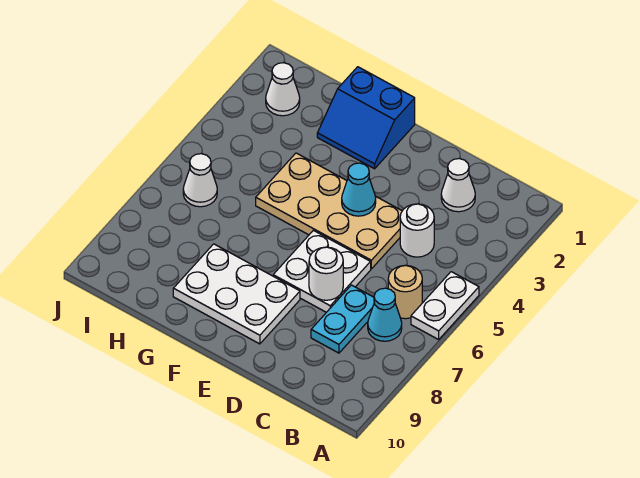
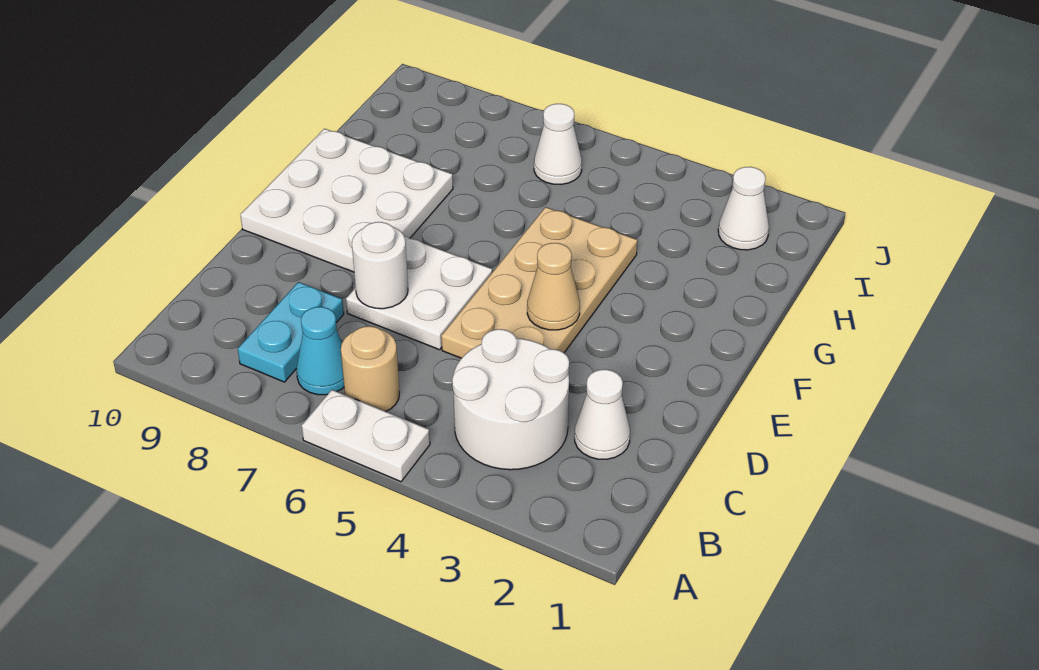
white round brick C4 level 1 -> white round brick B3:C4 level 1
cyan plate C7:C8 level 1 -> cyan plate B8:C8 level 1
cyan cone E4 level 2 -> tan cone E4 level 2
white plate E8:G9 level 1 -> white plate E8:G10 level 1
blue slope F1:G2 level 1 top 1 -> none

